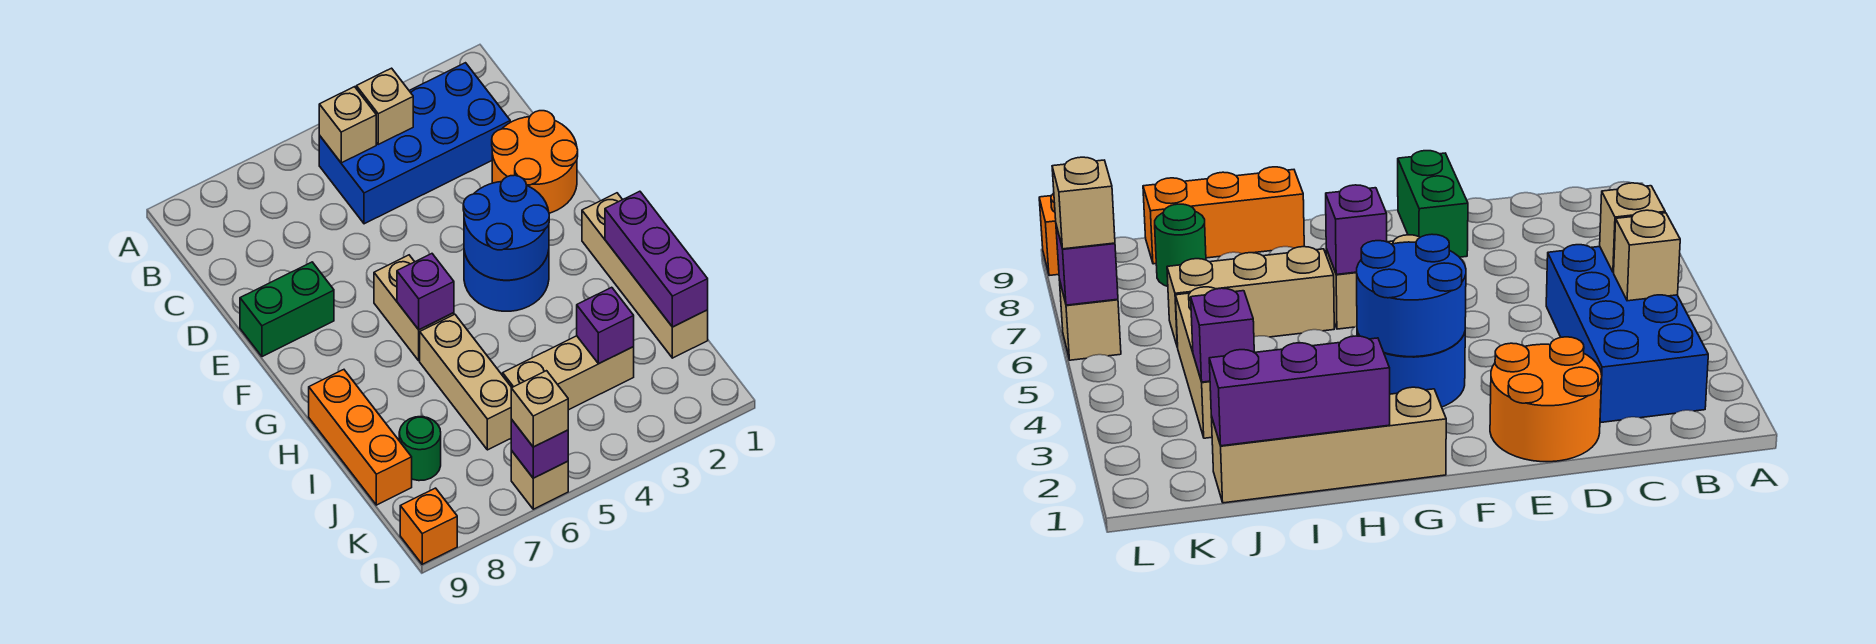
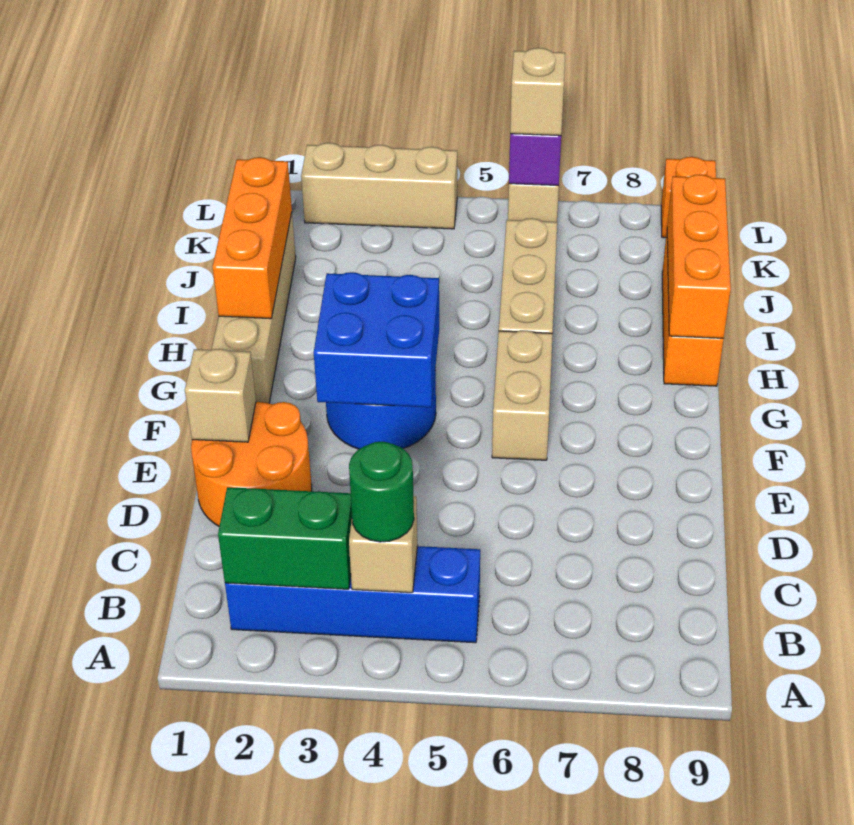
blue brick B2:C5 level 1 -> blue brick B2:B5 level 1
tan brick B5 level 2 -> tan brick E1 level 2
green brick E8:E9 level 1 -> green brick B2:B3 level 2
blue round brick F3:G4 level 2 -> blue brick F3:G4 level 2
purple brick G6 level 2 -> none
purple brick H1:J1 level 2 -> orange brick H1:J1 level 2
none -> orange brick H9:J9 level 2
tan brick J3:J5 level 1 -> tan brick L2:L4 level 1
purple brick J3 level 2 -> none
green round brick J8 level 1 -> green round brick B4 level 3

